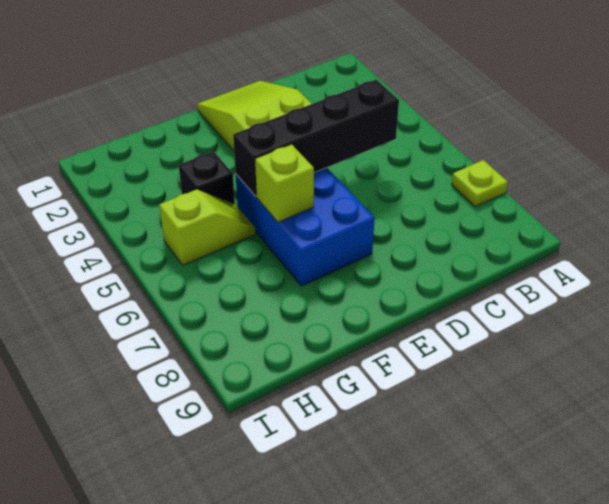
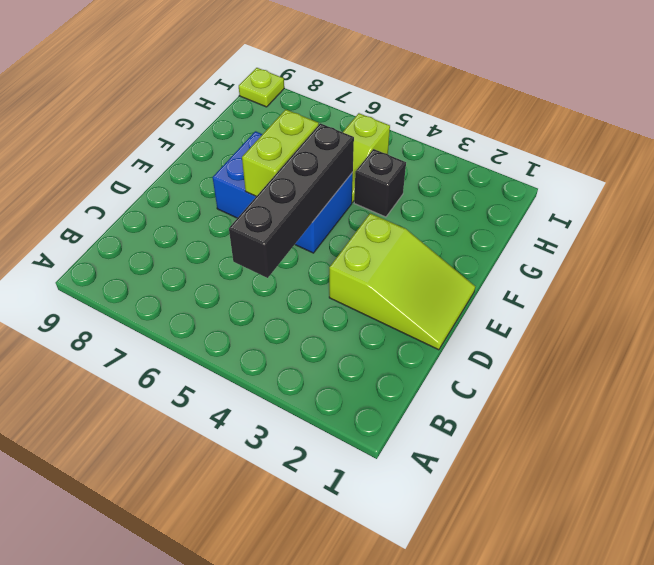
lime plate A7 level 1 -> lime plate I9 level 1
lime brick F6 level 2 -> lime brick E6:F6 level 2

